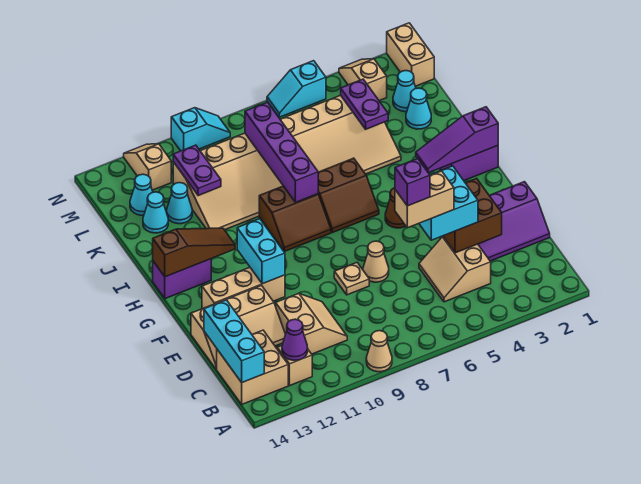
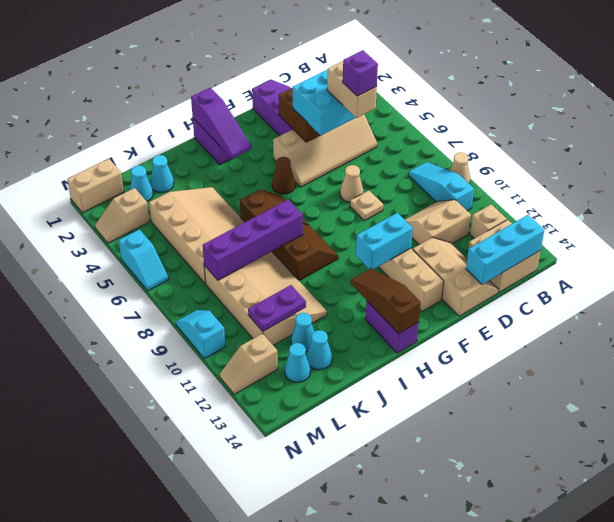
none -> cyan slope B8:B10 level 1 top 10
purple cone B12 level 2 -> none
tan slope C4:D5 level 1 top 4 -> tan slope C4:F5 level 1 top 4
purple plate K4:L4 level 2 -> none

